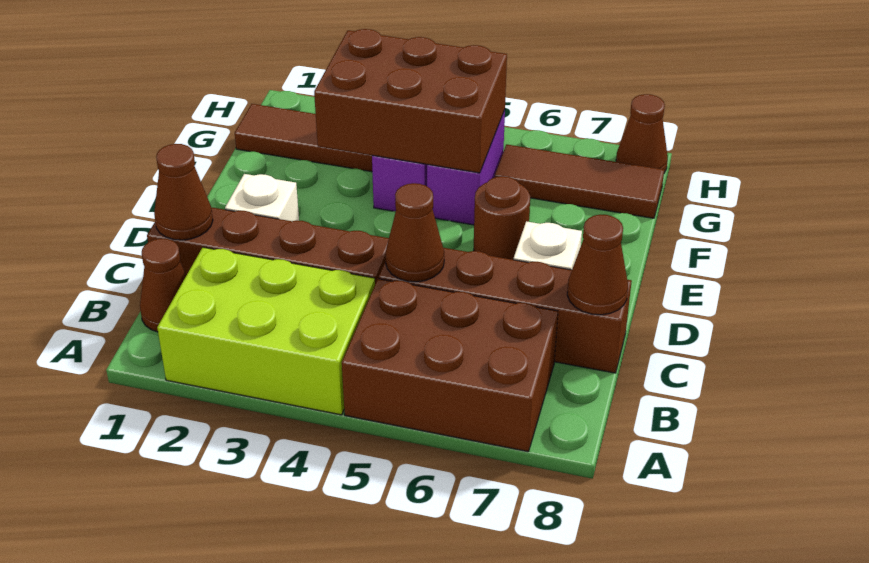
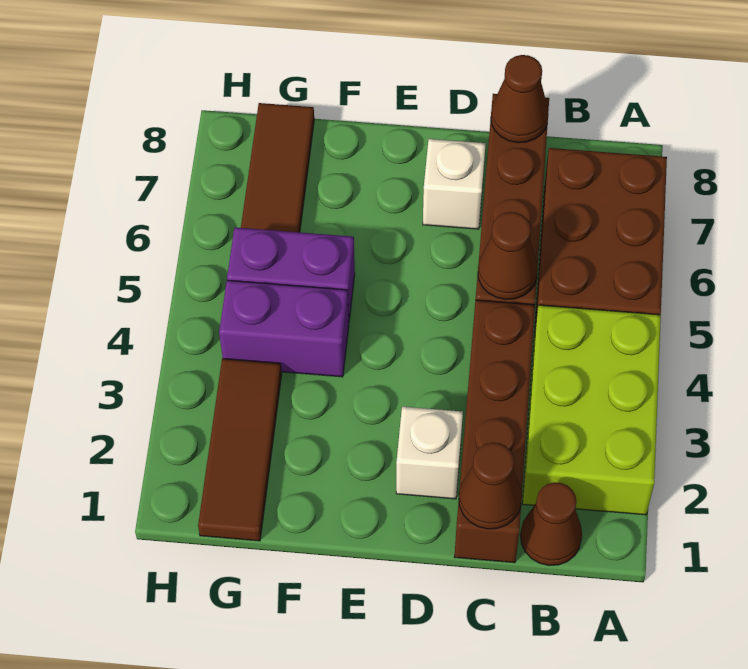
brown round brick E6 level 1 -> none
brown brick F3:G5 level 2 -> none
brown cone H8 level 1 -> none

